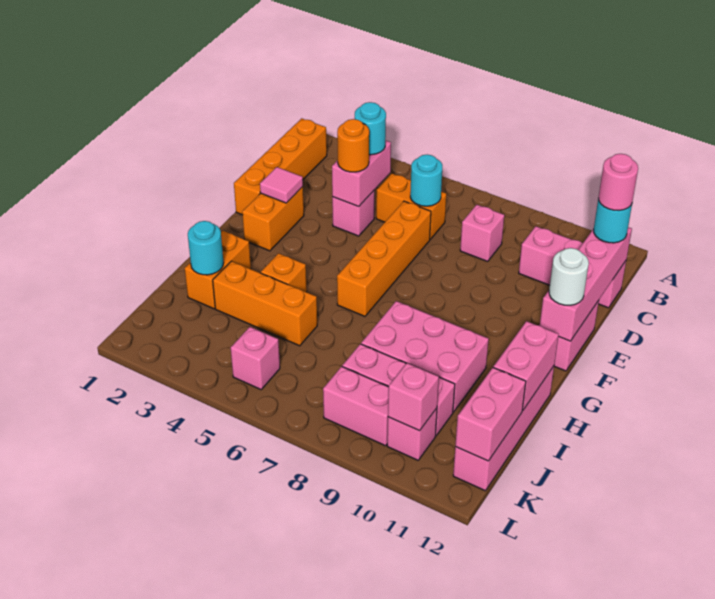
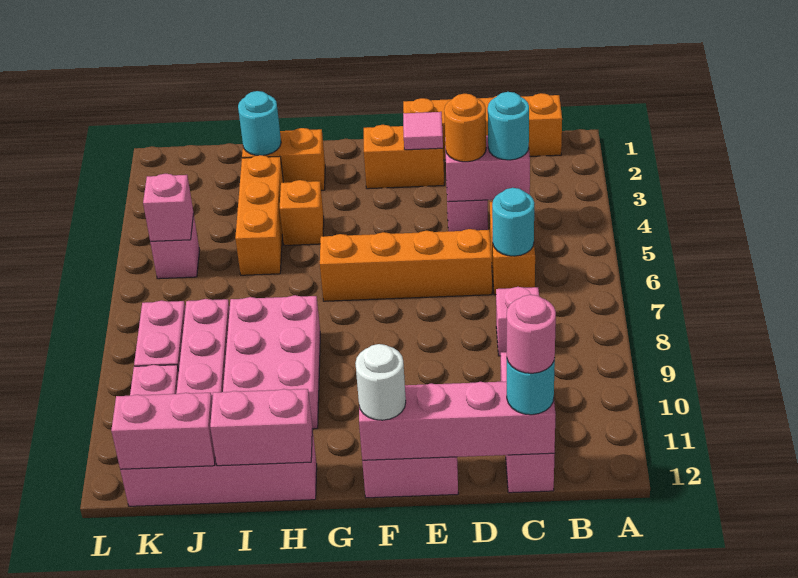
pink brick K10 level 2 -> pink brick K5 level 2

